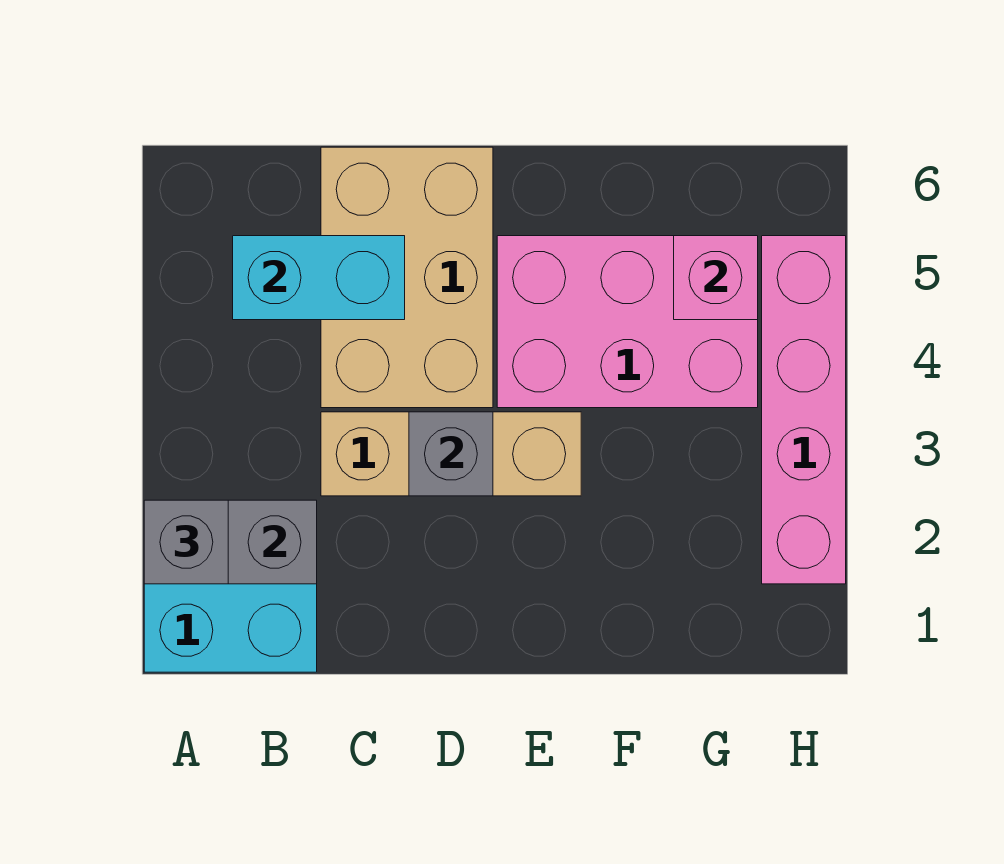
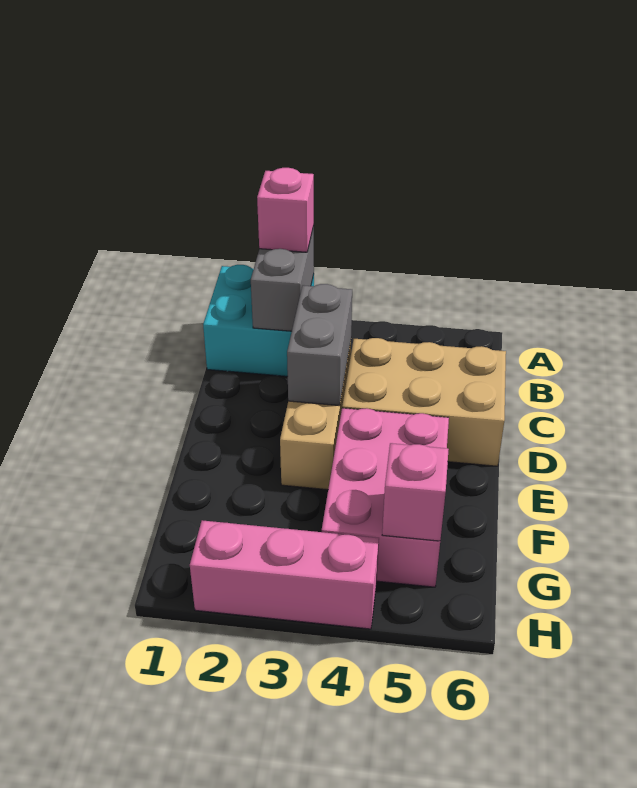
grey brick A2 level 3 -> pink brick A2 level 3
cyan brick B5:C5 level 2 -> none
grey brick D3 level 2 -> grey brick C3:D3 level 2
pink brick H2:H5 level 1 -> pink brick H2:H4 level 1

